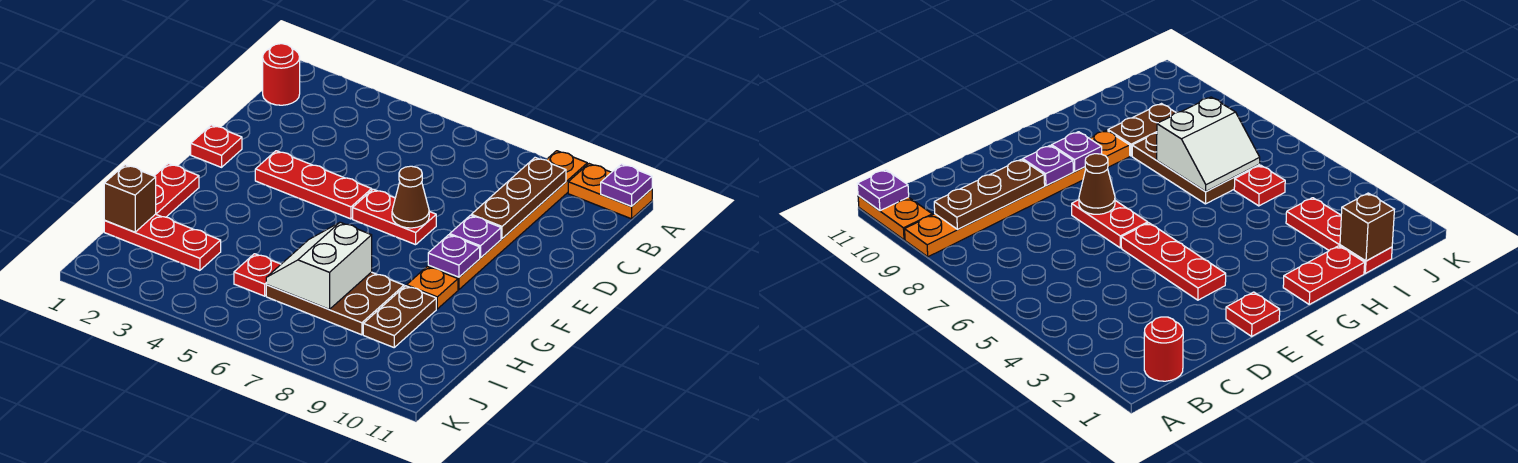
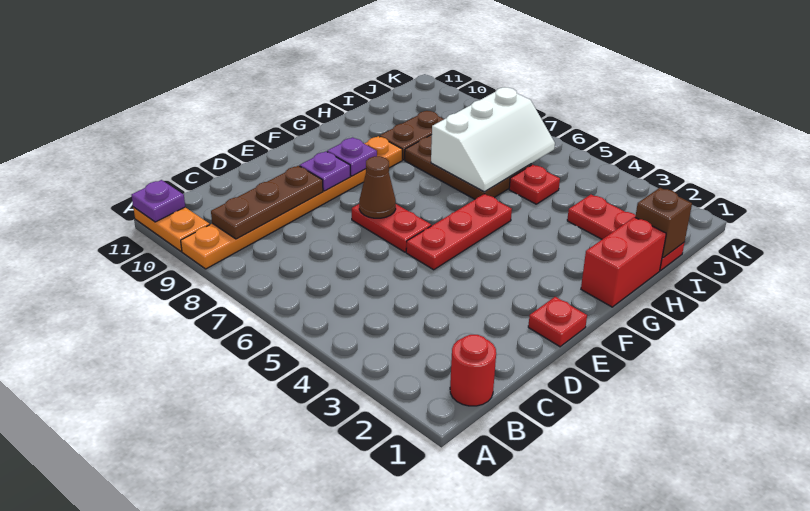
red plate E3:E5 level 1 -> red plate E5:G5 level 1
red plate G1:H1 level 1 -> red brick G1:H1 level 1
white slope H6:I7 level 2 top 7 -> white slope H6:J7 level 2 top 7

